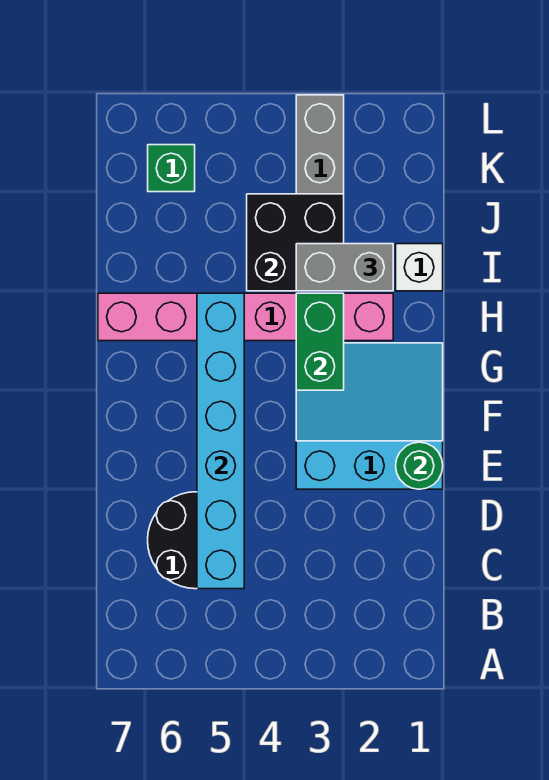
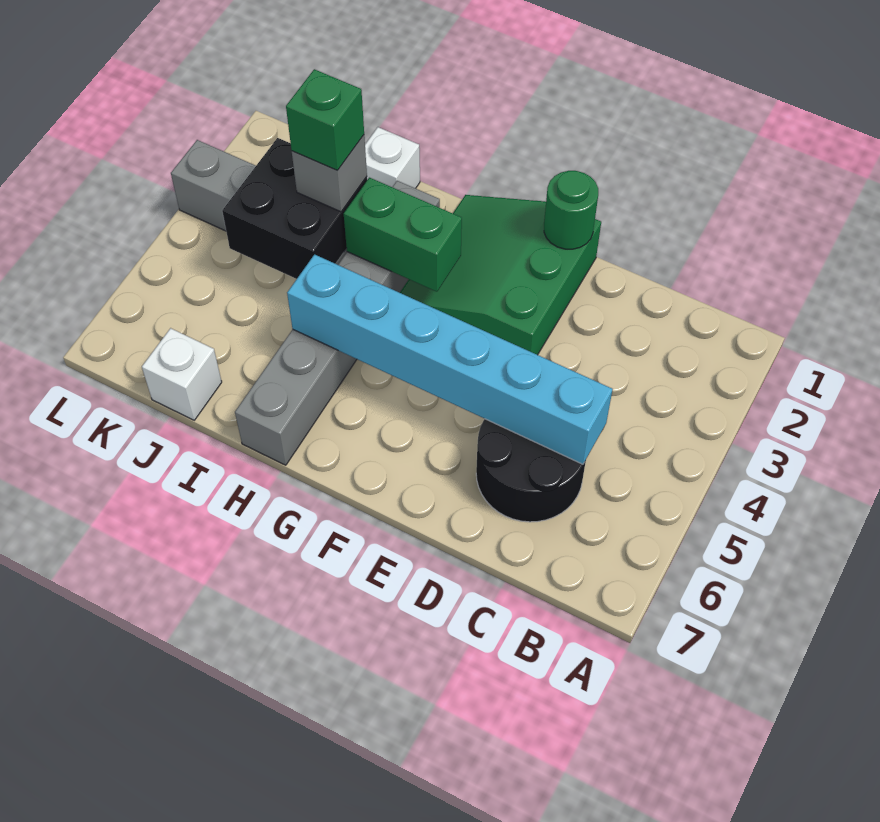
cyan slope E1:G3 level 1 top E -> green slope E1:G3 level 1 top E
pink brick H2:H7 level 1 -> grey brick H2:H7 level 1
grey brick I2:I3 level 3 -> grey brick I3 level 3
none -> white brick J7 level 1
green brick K6 level 1 -> green brick I3 level 4

